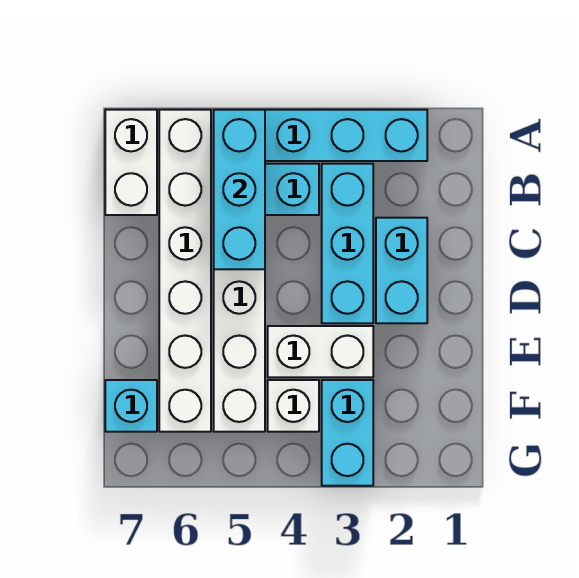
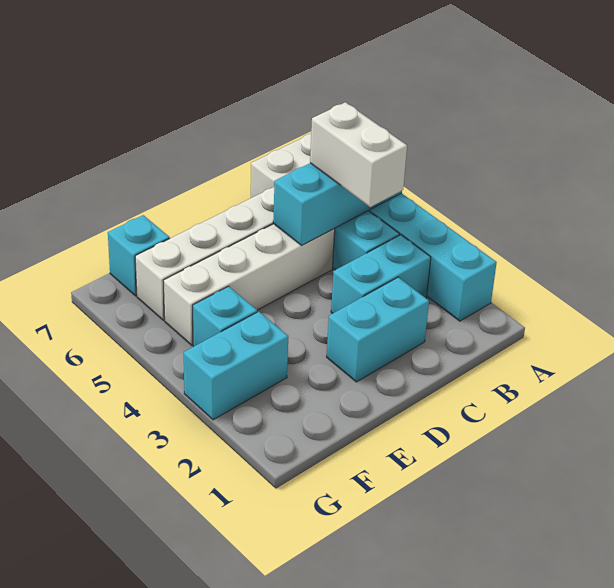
cyan brick B3:D3 level 1 -> cyan brick B3:C3 level 1
white brick E3:E4 level 1 -> white brick B4:B5 level 3
white brick F4 level 1 -> cyan brick F4 level 1

